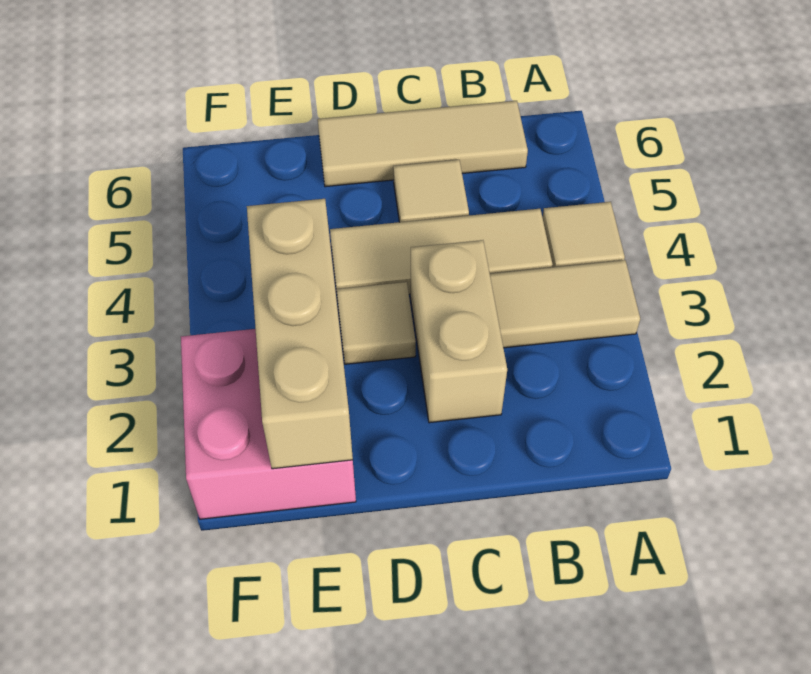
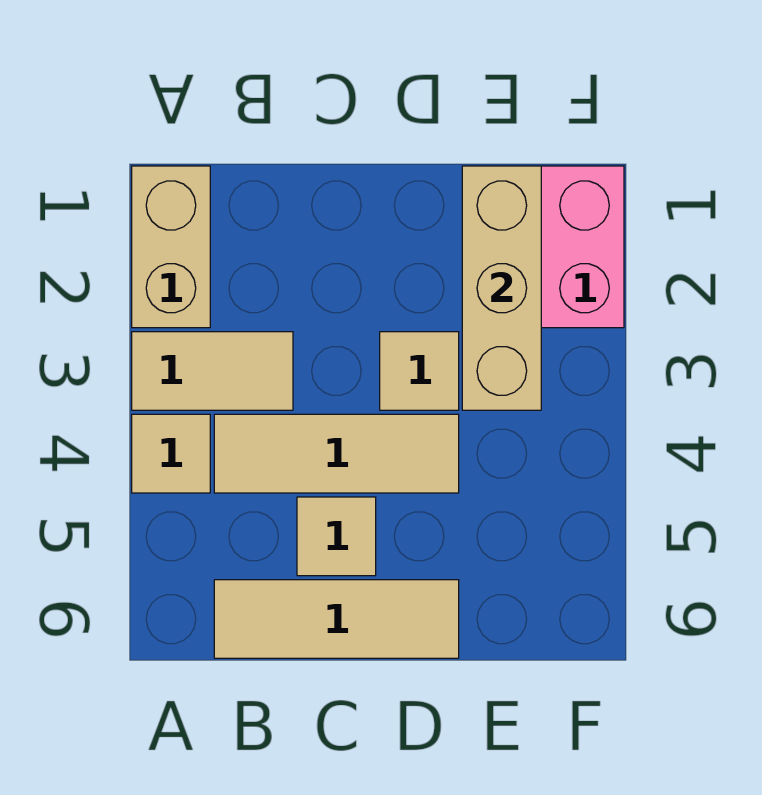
tan brick C2:C3 level 1 -> tan brick A1:A2 level 1

